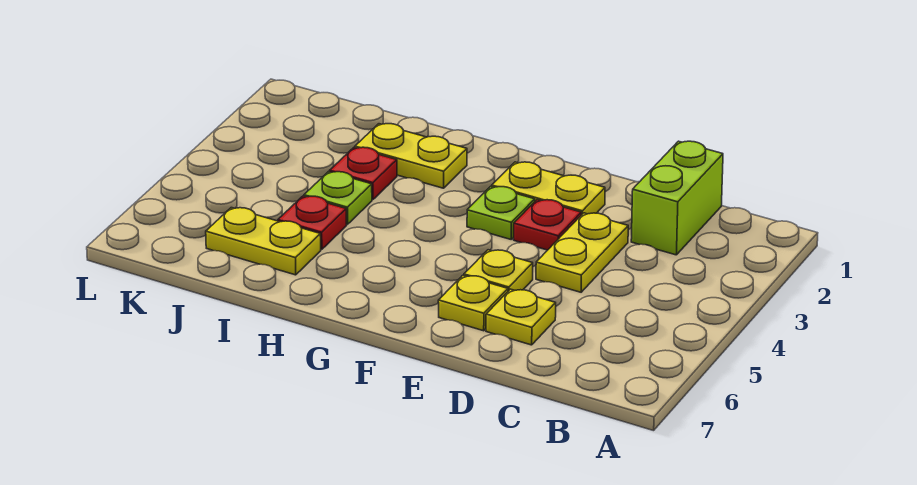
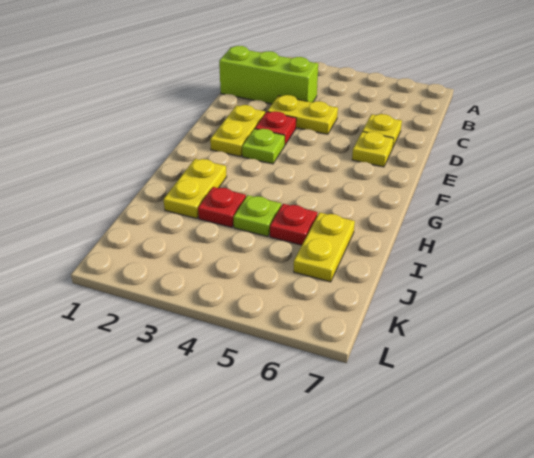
lime brick C1:C2 level 1 -> lime brick C1:C3 level 1
yellow plate E5 level 1 -> none

